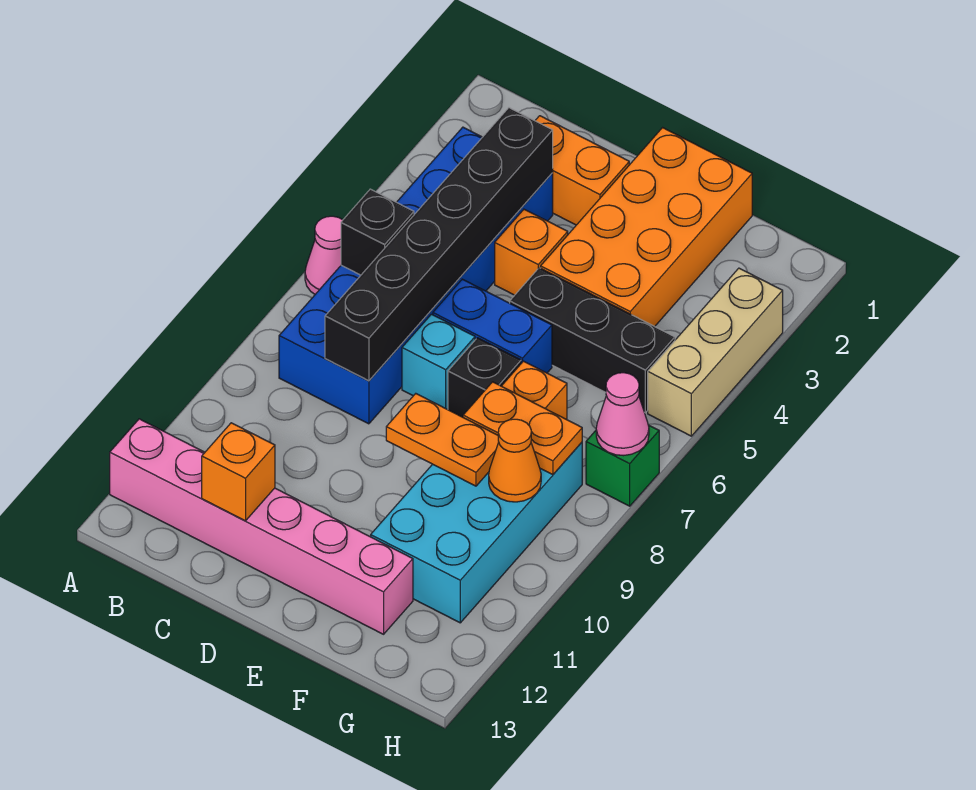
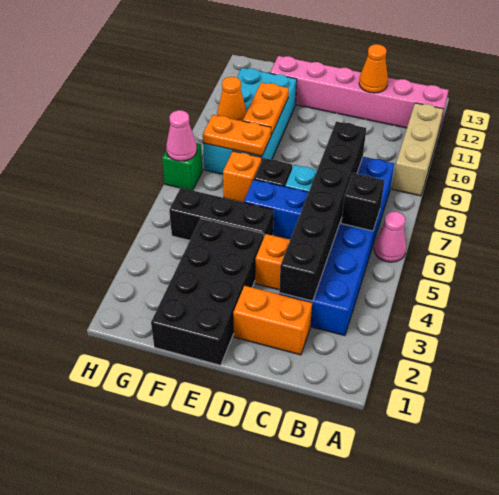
orange brick C12 level 2 -> orange cone C12 level 2
orange brick E1:F4 level 1 -> black brick E1:F4 level 1
orange plate E9:F9 level 2 -> orange plate F9:F10 level 2
tan brick H3:H5 level 1 -> tan brick A9:A11 level 1

